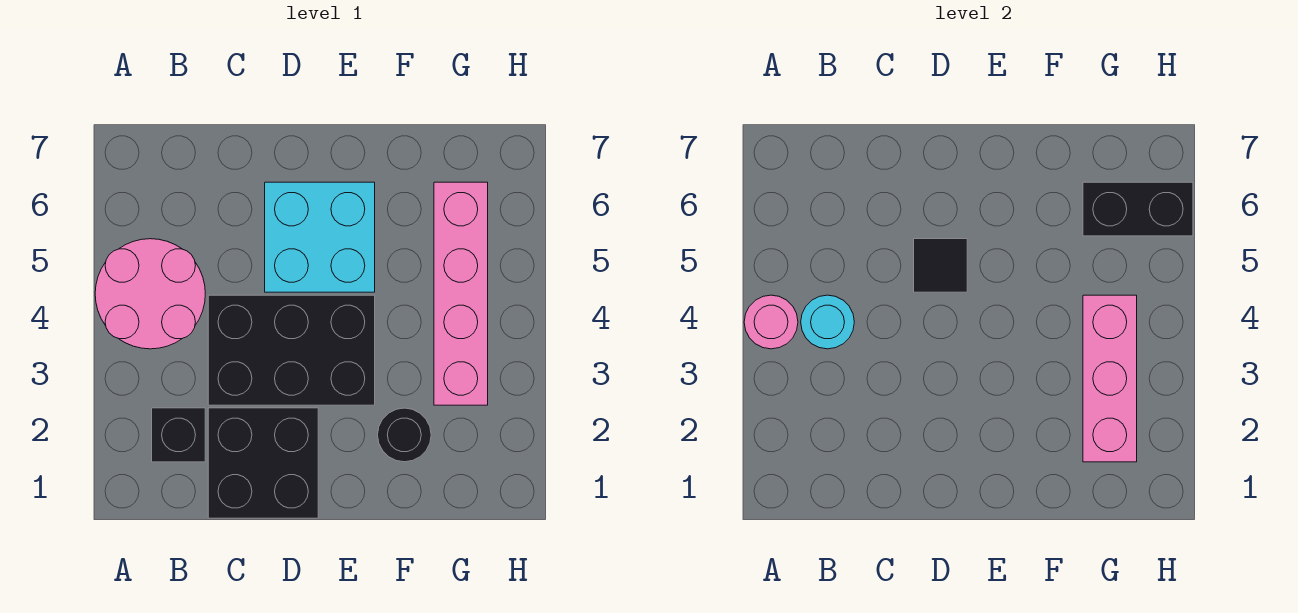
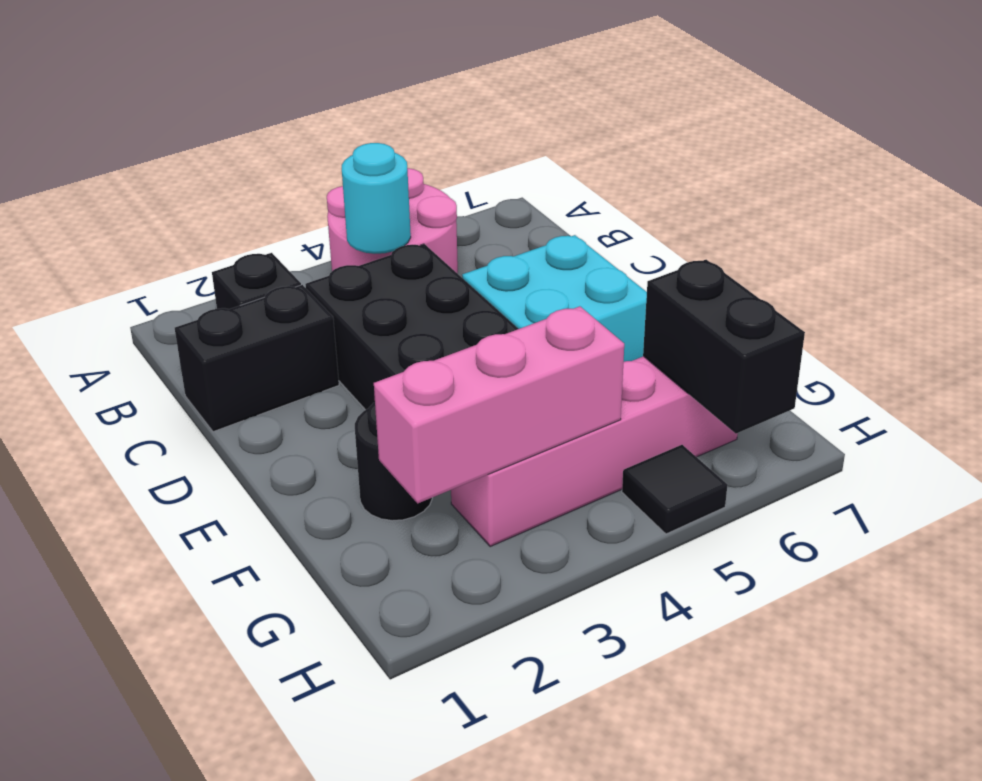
pink round brick A4 level 2 -> none
black brick C1:D2 level 1 -> black brick C1:C2 level 1
black tile D5 level 2 -> black tile H5 level 1

